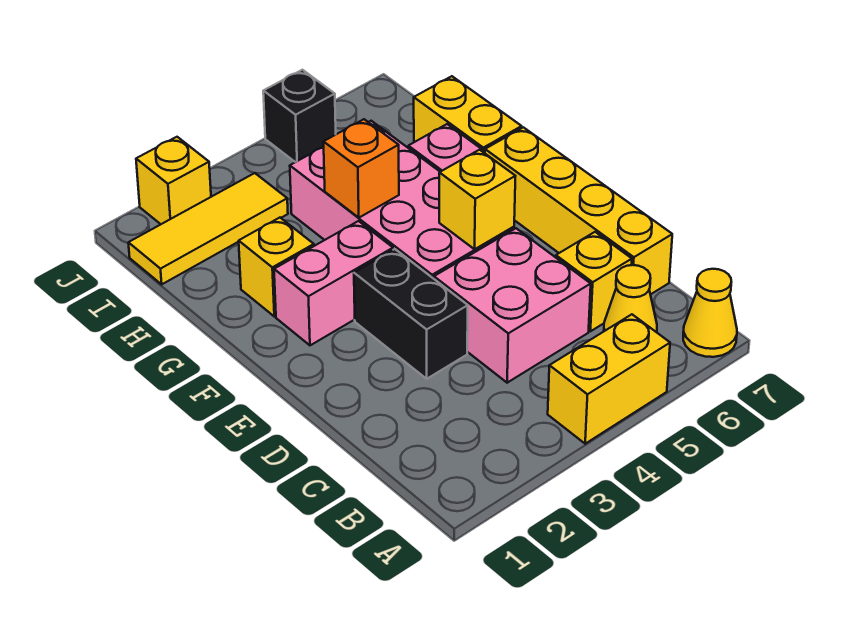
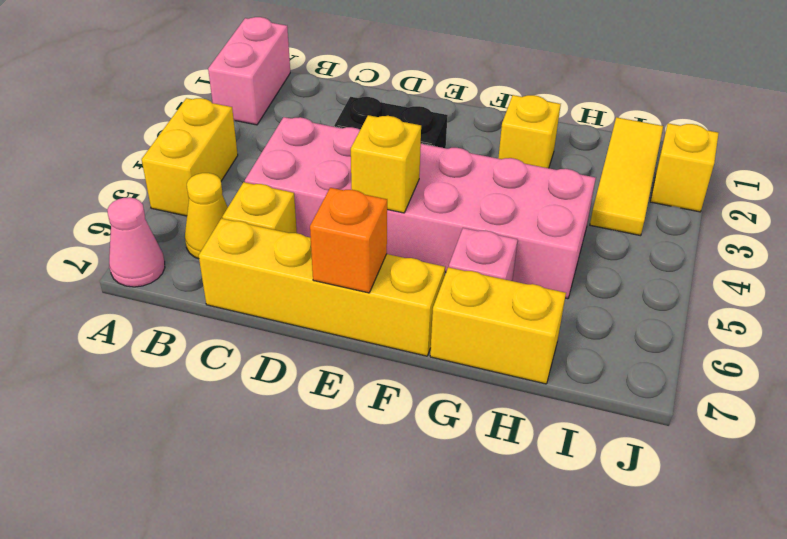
yellow cone A7 level 1 -> pink cone A7 level 1
pink brick F2:F3 level 1 -> pink brick A1:A2 level 1
orange brick G4 level 2 -> orange brick E7 level 2
black brick J5 level 1 -> none

